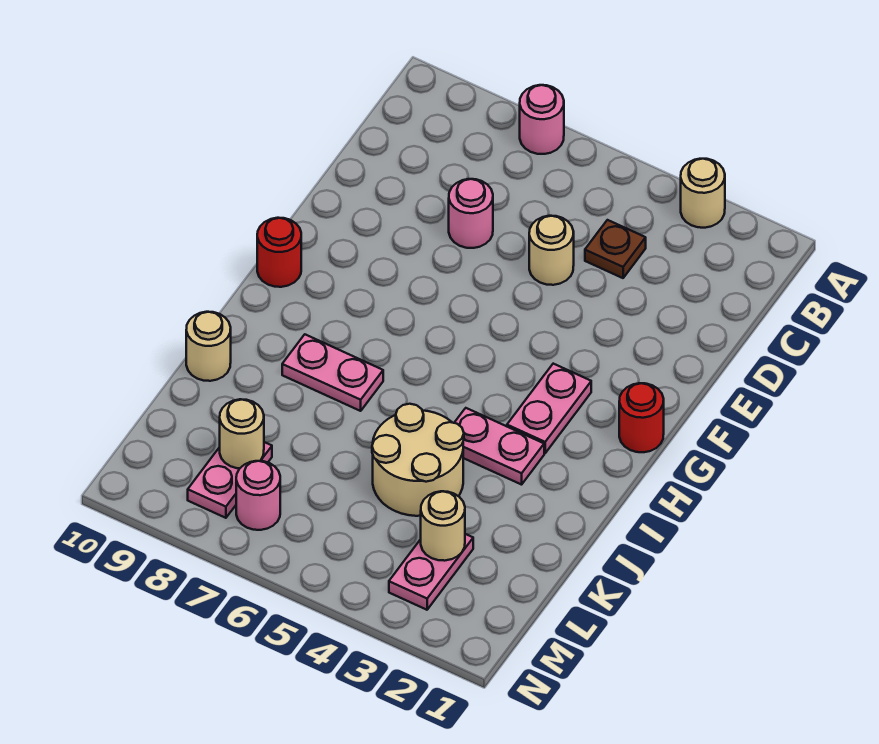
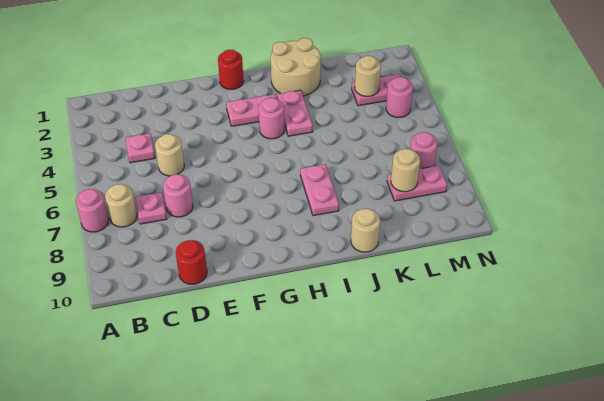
tan round brick A3 level 1 -> tan round brick B7 level 1
brown plate C4 level 1 -> pink plate C4 level 1
none -> pink plate C7 level 1
red round brick G10 level 1 -> red round brick D10 level 1
none -> pink round brick H4 level 1
tan round brick J4:K5 level 1 -> tan round brick I1:J2 level 1
none -> pink round brick M4 level 1

